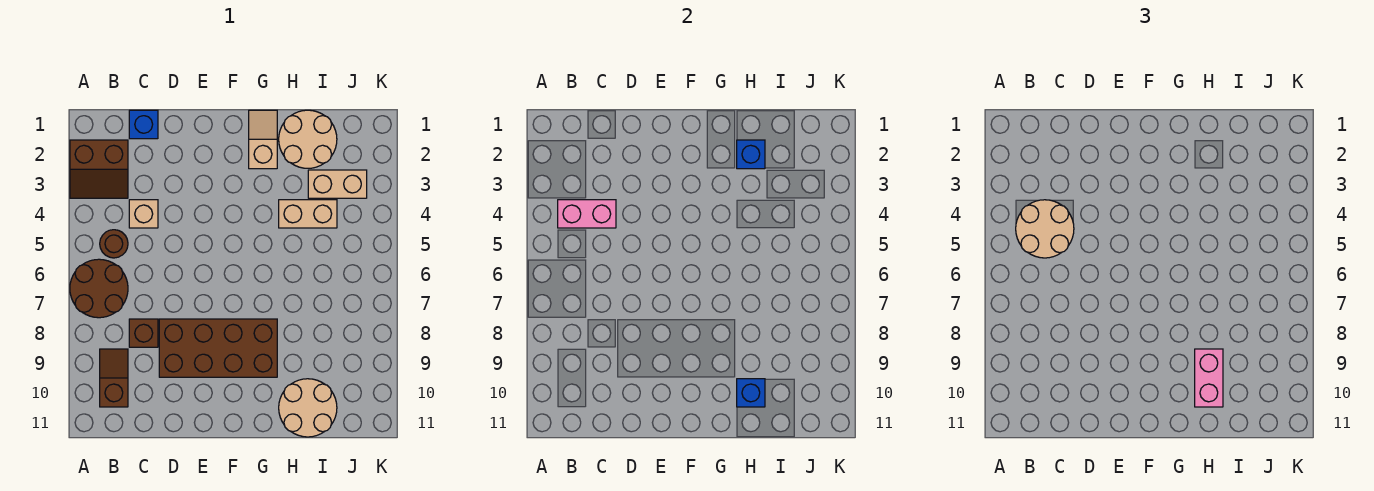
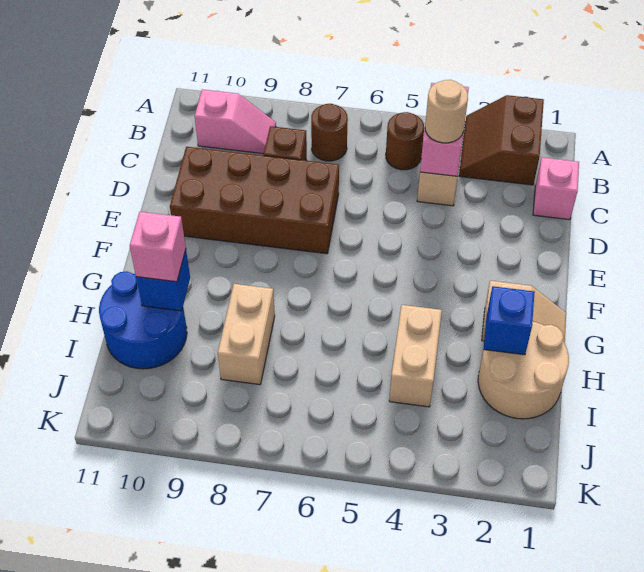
brown round brick A6:B7 level 1 -> brown round brick B7 level 1
tan round brick B4:C5 level 3 -> tan round brick C4 level 3
brown slope B9:B10 level 1 top 10 -> pink slope B9:B10 level 1 top 10
blue brick C1 level 1 -> pink brick C1 level 1
brown brick D8:G9 level 1 -> brown brick D7:E10 level 1
pink brick H9:H10 level 3 -> pink brick H10 level 3
tan round brick H10:I11 level 1 -> blue round brick H10:I11 level 1
tan brick I3:J3 level 1 -> tan brick H8:I8 level 1

